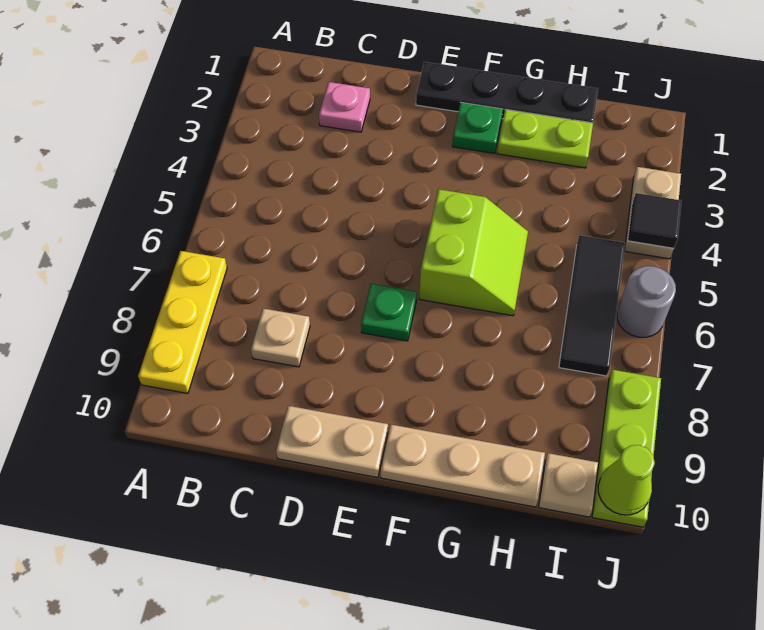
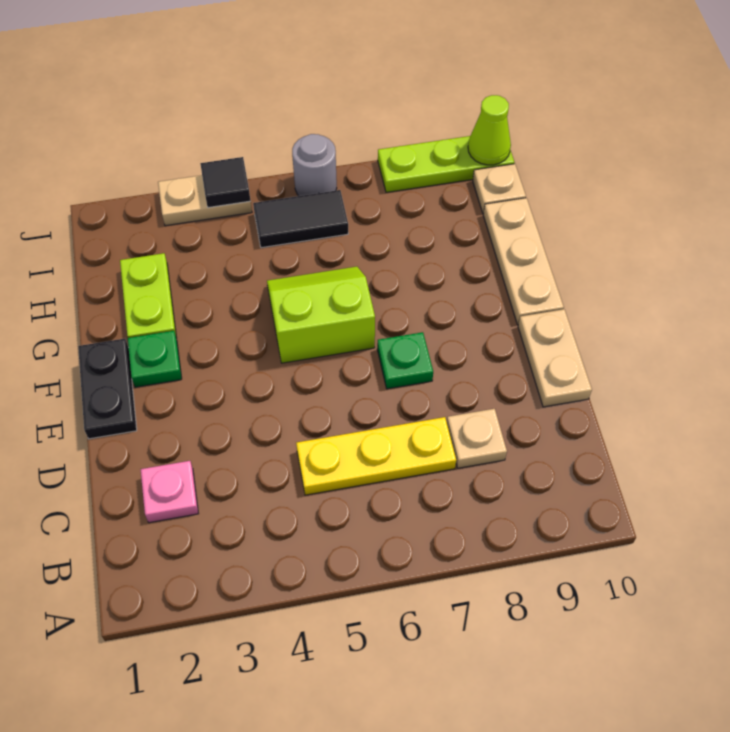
yellow plate A7:A9 level 1 -> yellow plate C5:C7 level 1
black plate E1:H1 level 1 -> black plate E1:F1 level 1
black tile I5:I7 level 1 -> black tile I5:I6 level 1

